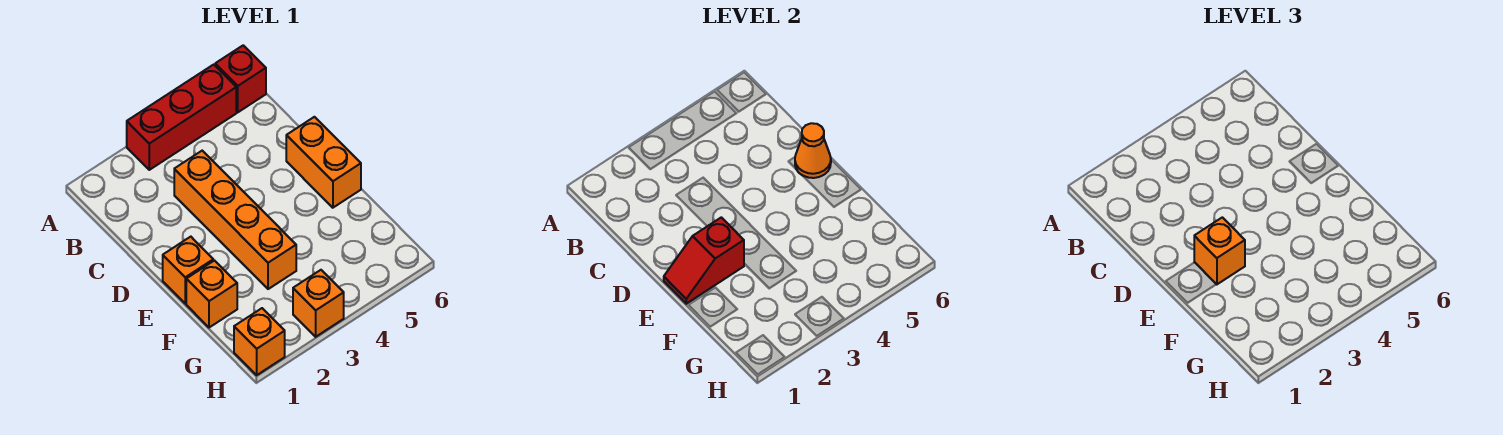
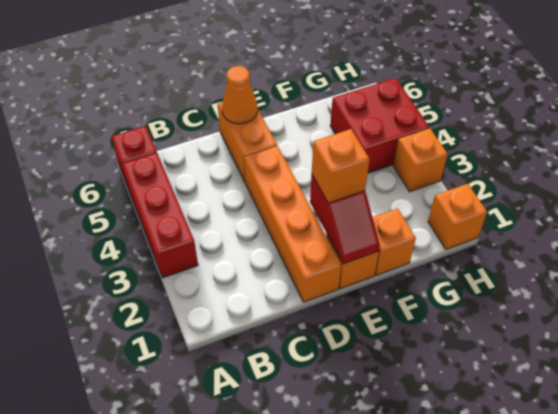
orange brick C3:F3 level 1 -> orange brick D1:D4 level 1
orange brick D6:E6 level 1 -> orange brick D5:D6 level 1
none -> red brick G4:H5 level 1

